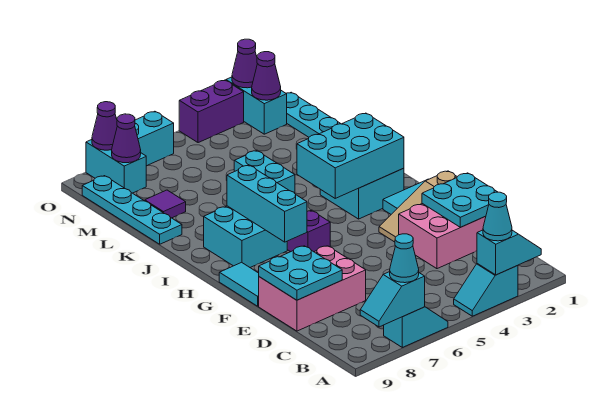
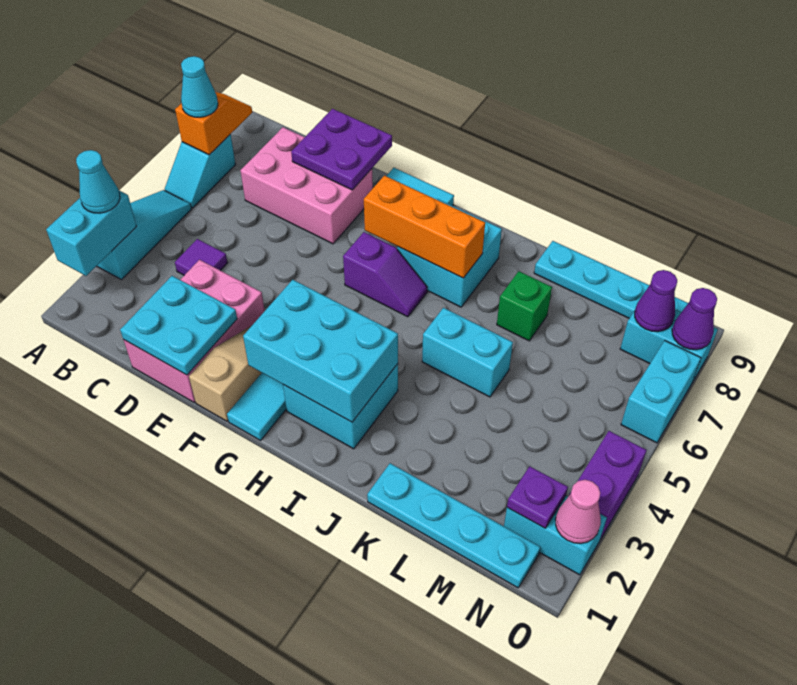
cyan slope A2:A3 level 2 top 3 -> cyan brick A2:A3 level 2
cyan slope A3:A4 level 1 top 3 -> cyan slope A3:A5 level 1 top 3
cyan slope A7:A8 level 2 top 7 -> orange slope A7:A8 level 2 top 7
pink brick D7:E9 level 1 -> pink brick C7:E8 level 1
cyan plate D8:E9 level 2 -> purple plate D8:E9 level 2
cyan brick G7:I7 level 2 -> orange brick G7:I7 level 2
cyan brick H2:I4 level 2 -> cyan brick G2:I3 level 2
none -> green brick K7 level 1
purple tile L8 level 1 -> purple tile C4 level 1
purple cone N2 level 2 -> purple plate N2 level 2
purple cone O2 level 2 -> pink cone O2 level 2

